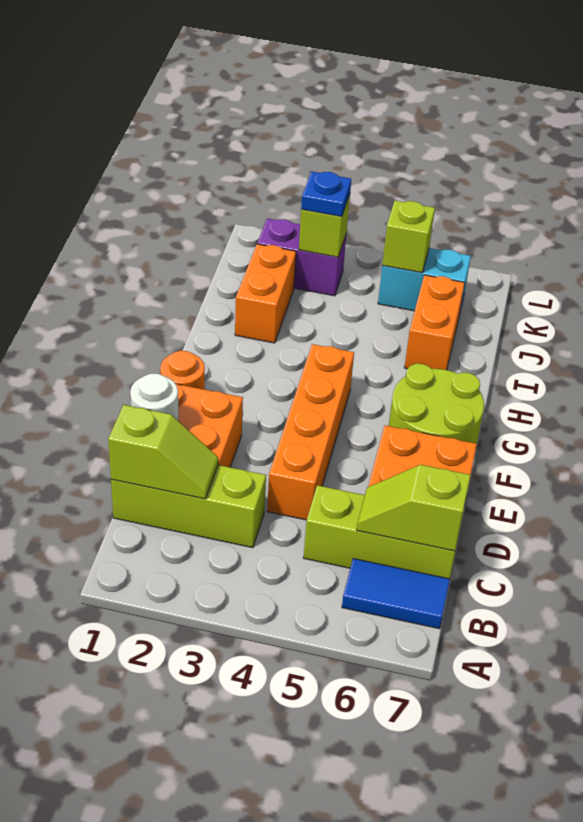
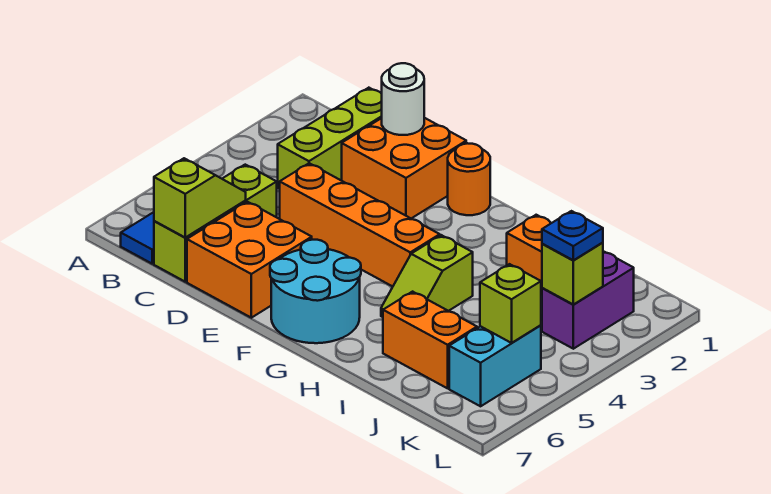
lime slope C1:C2 level 2 top 1 -> lime slope H4:H5 level 1 top 4
lime round brick F6:G7 level 1 -> cyan round brick F6:G7 level 1

